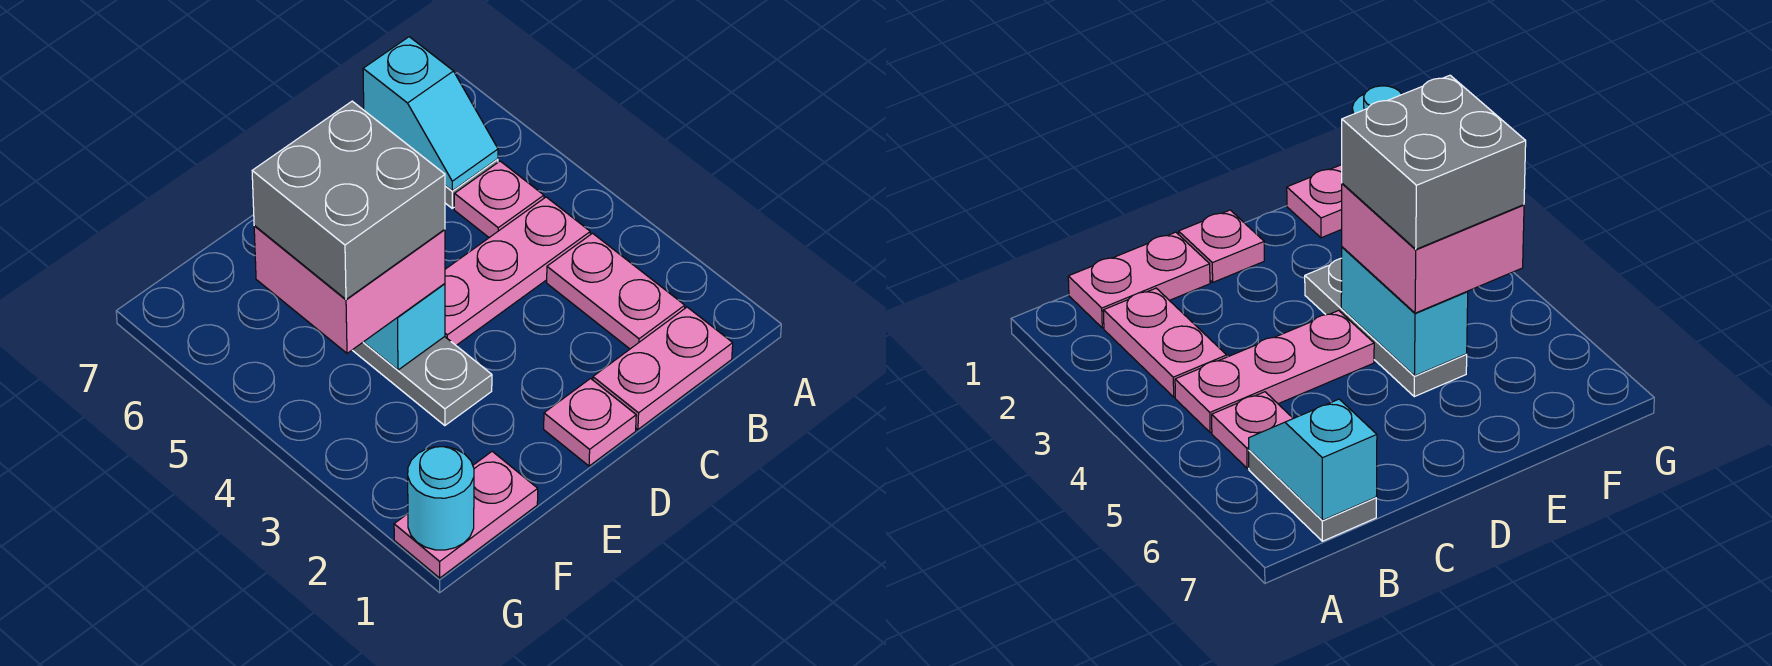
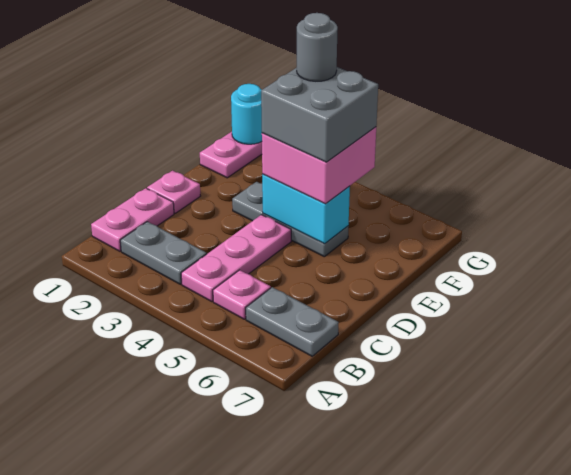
pink plate B2:B3 level 1 -> grey plate B2:B3 level 1
cyan slope B6:B7 level 2 top 7 -> none
none -> grey round brick F4 level 5

